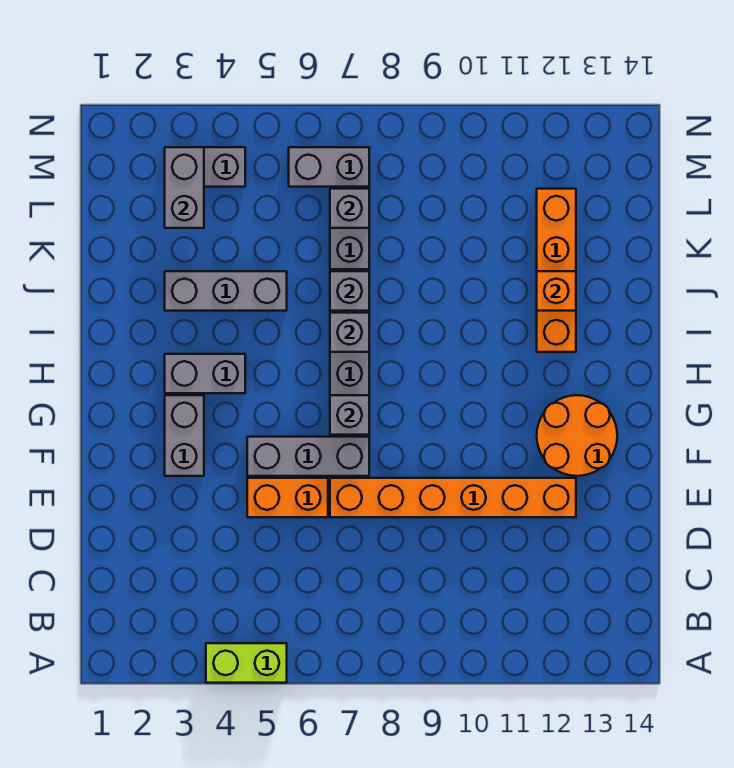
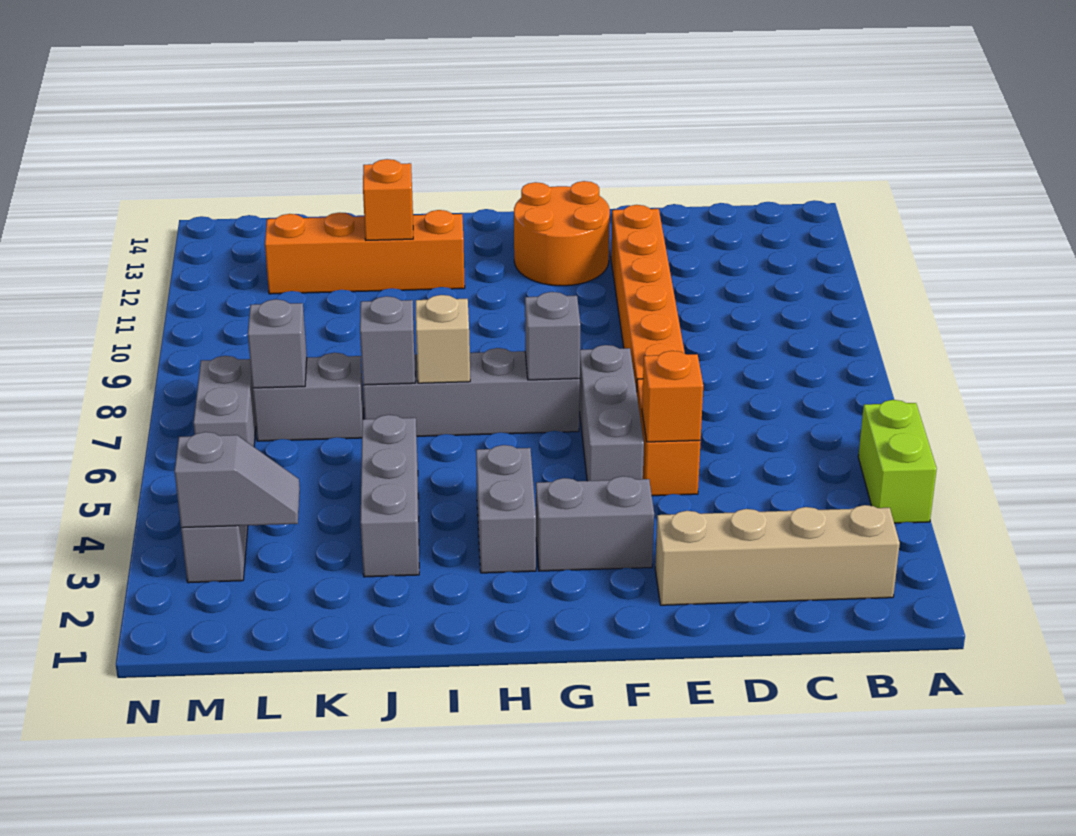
none -> tan brick B2:E2 level 1
none -> orange brick E5 level 2
grey brick I7 level 2 -> tan brick I7 level 2
grey brick L3:M3 level 2 -> grey slope L3:M3 level 2 top M

